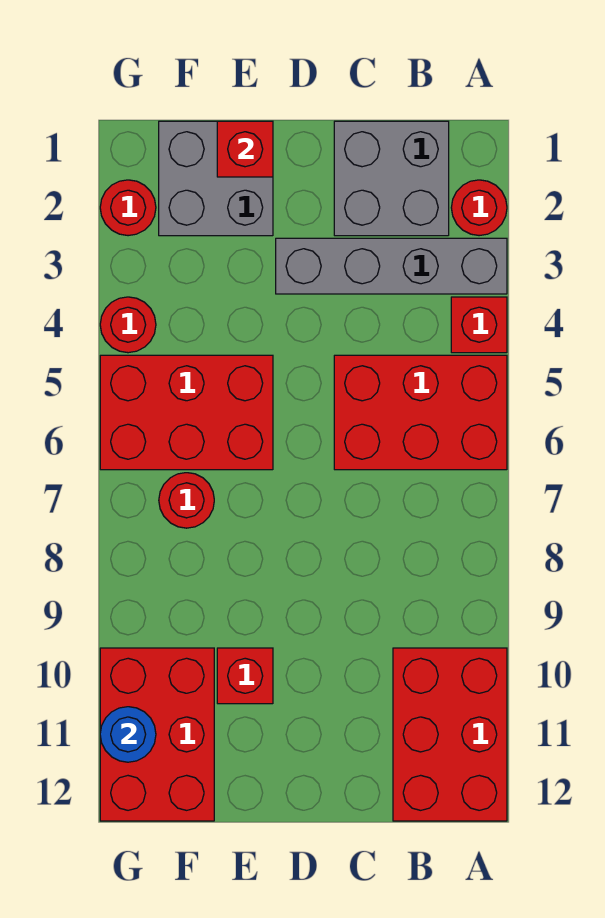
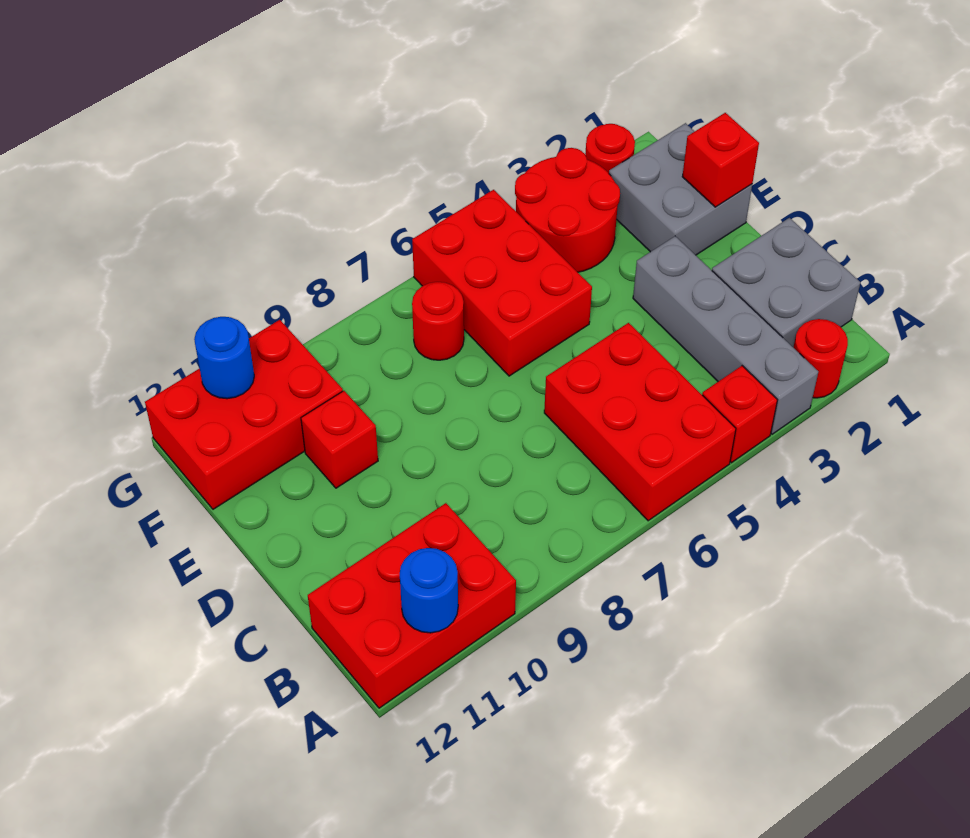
none -> blue round brick A11 level 2
red round brick G4 level 1 -> red round brick F3:G4 level 1

